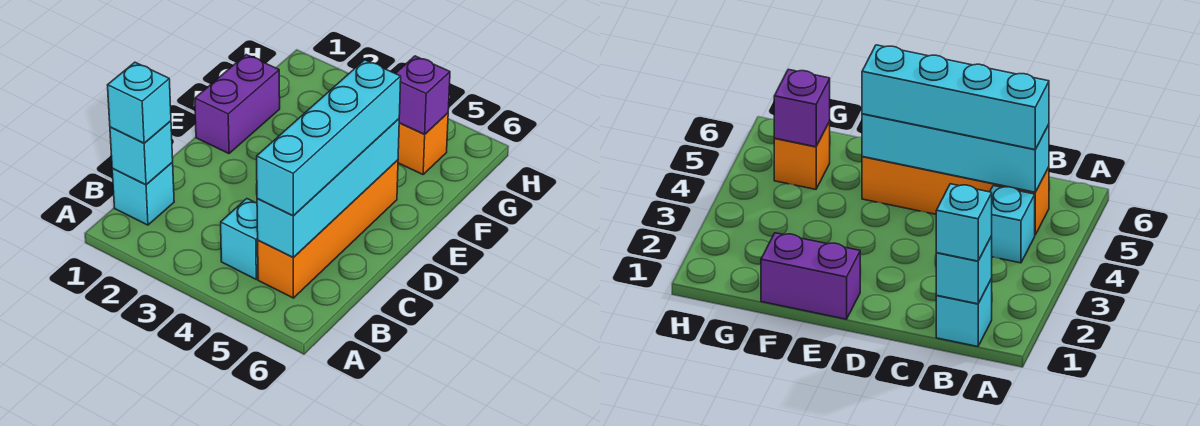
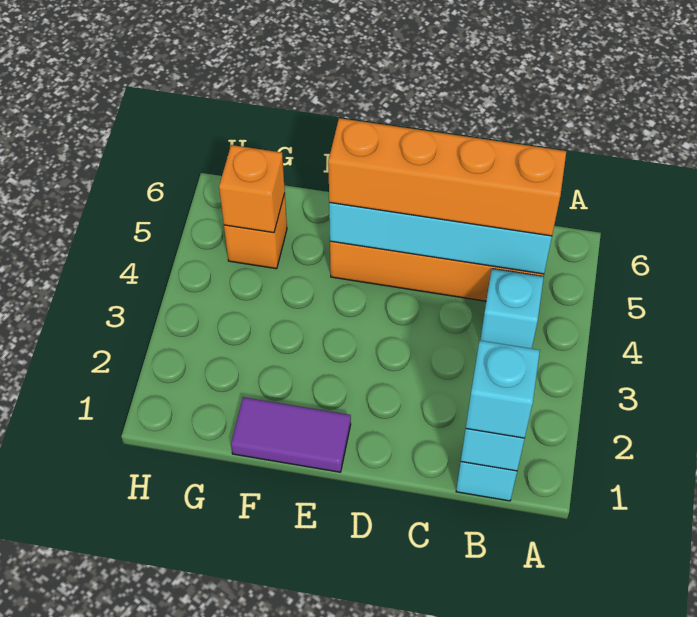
cyan brick B5:E5 level 3 -> orange brick B5:E5 level 3
purple brick E1:F1 level 1 -> purple tile E1:F1 level 1
purple brick G5 level 2 -> orange brick G5 level 2

